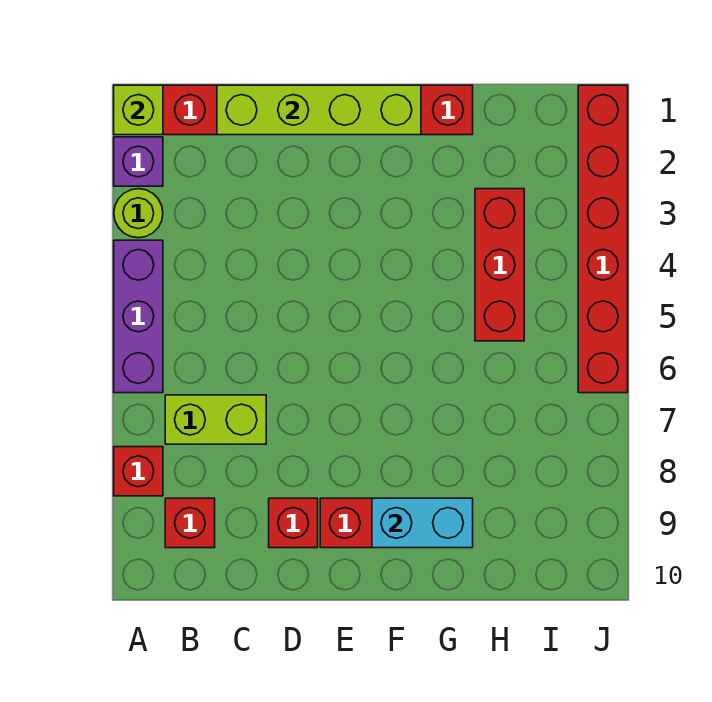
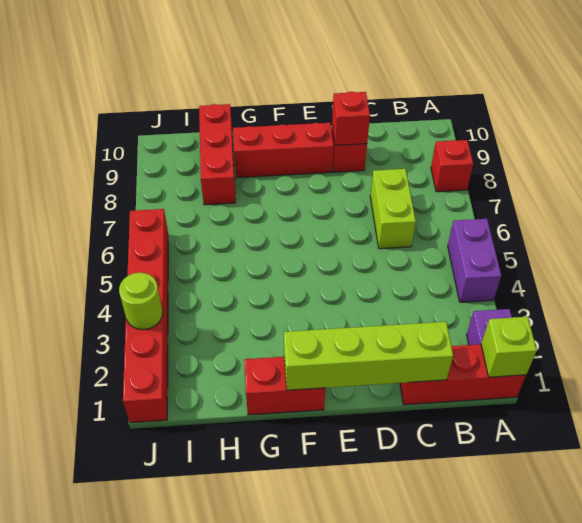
lime round brick A3 level 1 -> lime round brick J3 level 2
purple brick A4:A6 level 1 -> purple brick A4:A5 level 1
lime brick B7:C7 level 1 -> lime brick C6:C7 level 1
red brick B9 level 1 -> red brick D9 level 2
cyan brick F9:G9 level 2 -> none
red brick H3:H5 level 1 -> red brick H8:H10 level 1

